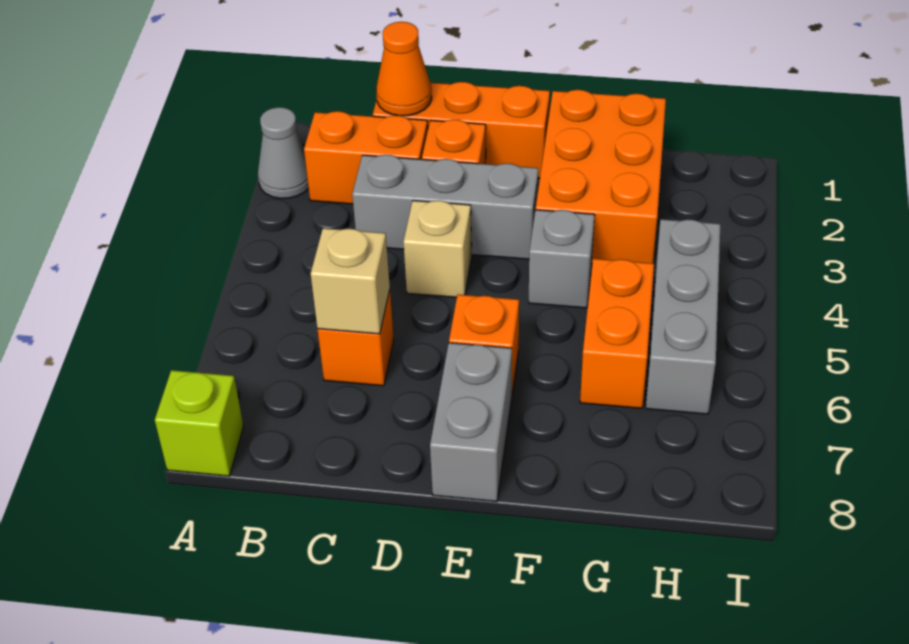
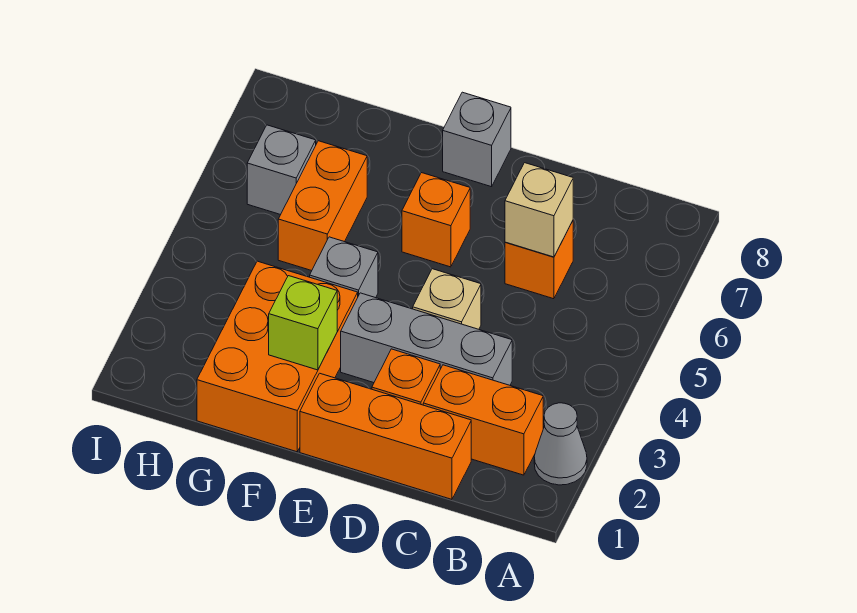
lime brick A8 level 1 -> lime brick F2 level 2
orange cone C1 level 2 -> none
grey brick E7:E8 level 1 -> grey brick E8 level 1
grey brick H4:H6 level 1 -> grey brick H6 level 1

